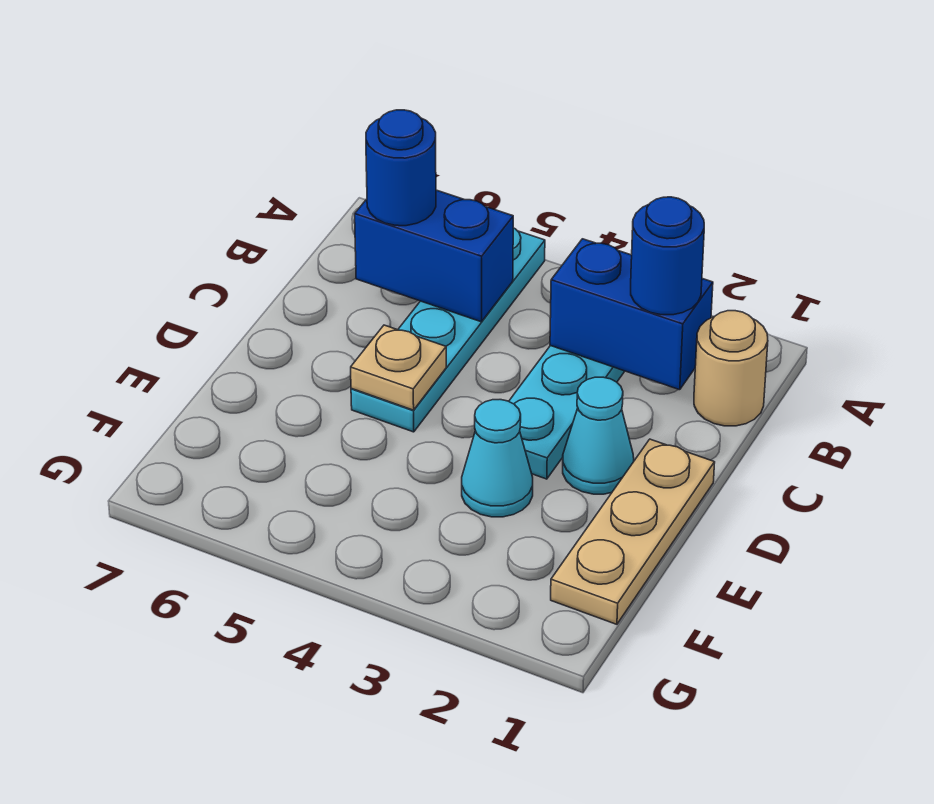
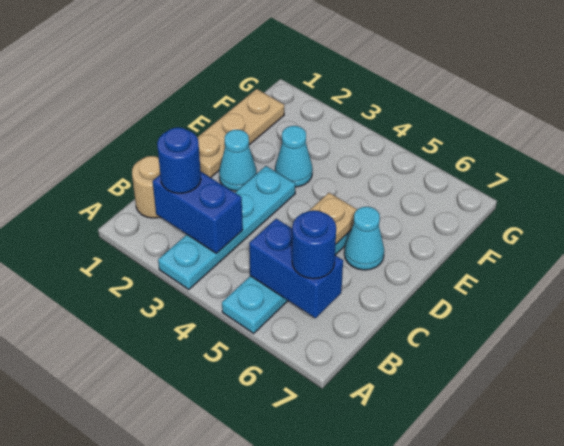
none -> cyan cone D6 level 1

